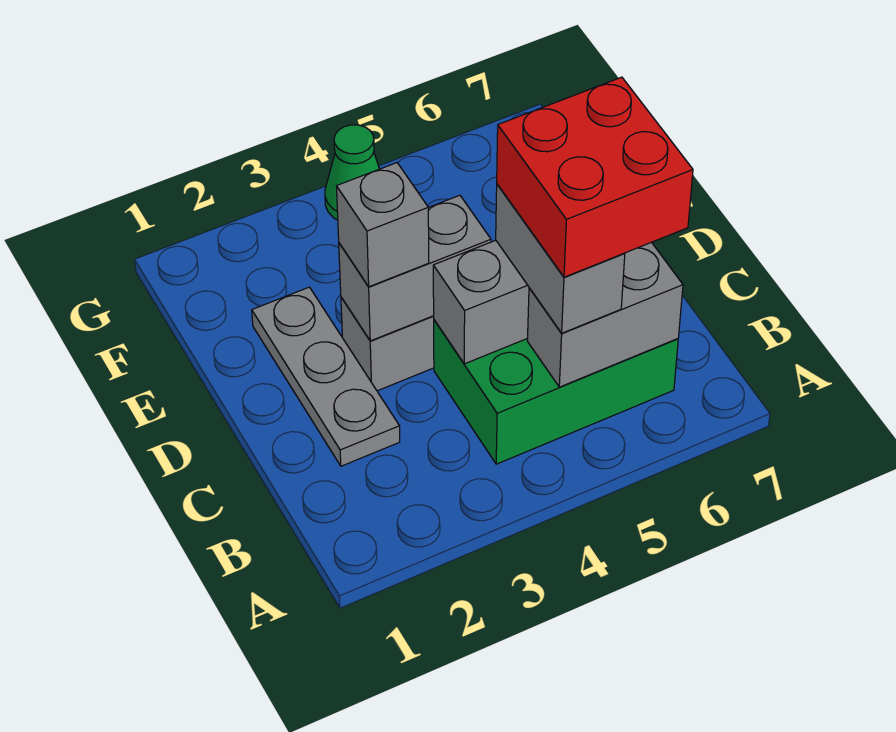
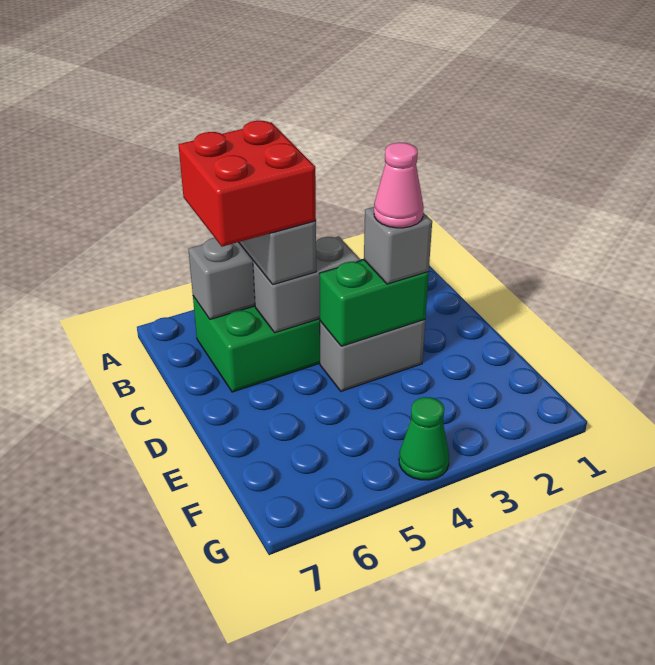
grey plate C2:E2 level 1 -> none
grey brick D3:D4 level 2 -> green brick D3:D4 level 2
none -> pink cone D3 level 4

